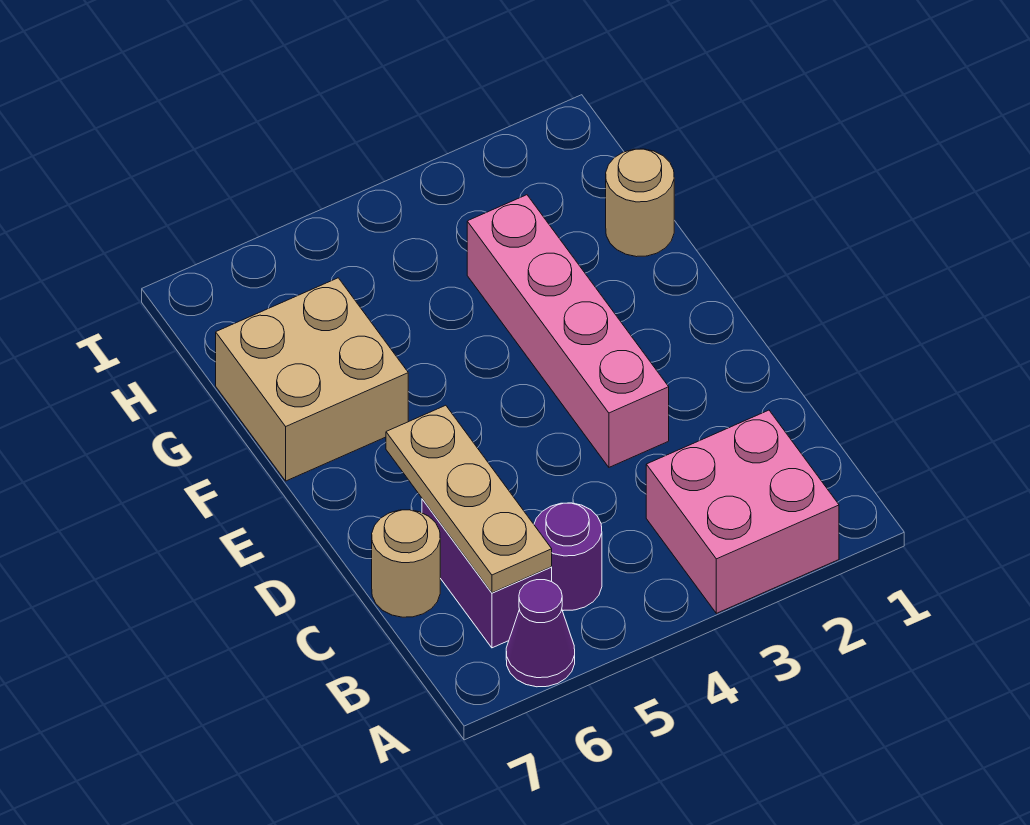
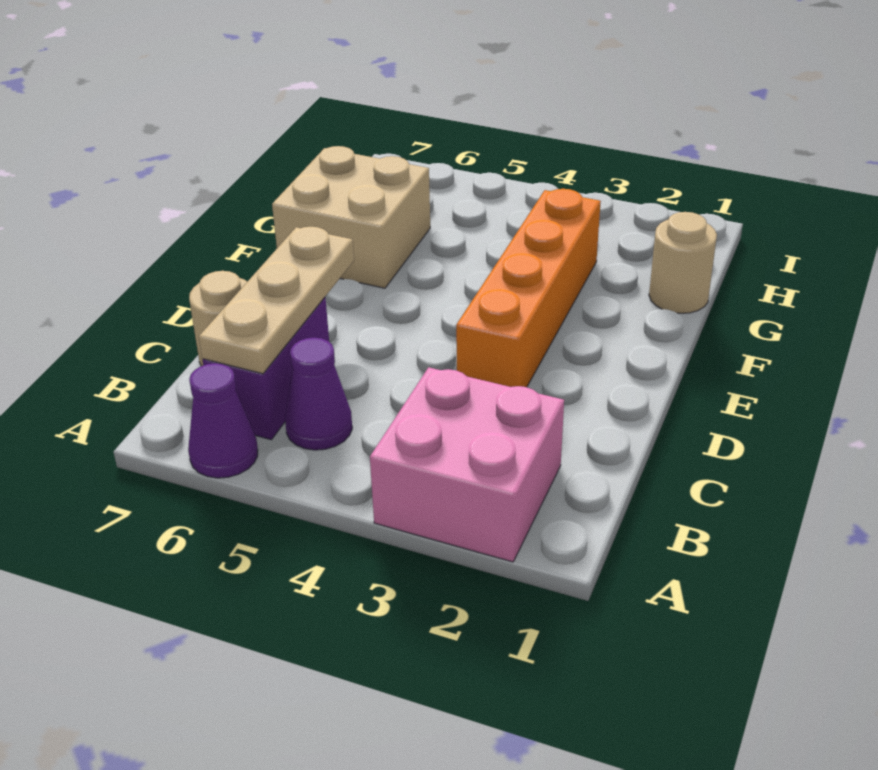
purple round brick B5 level 1 -> purple cone B5 level 1
pink brick D3:G3 level 1 -> orange brick D3:G3 level 1

